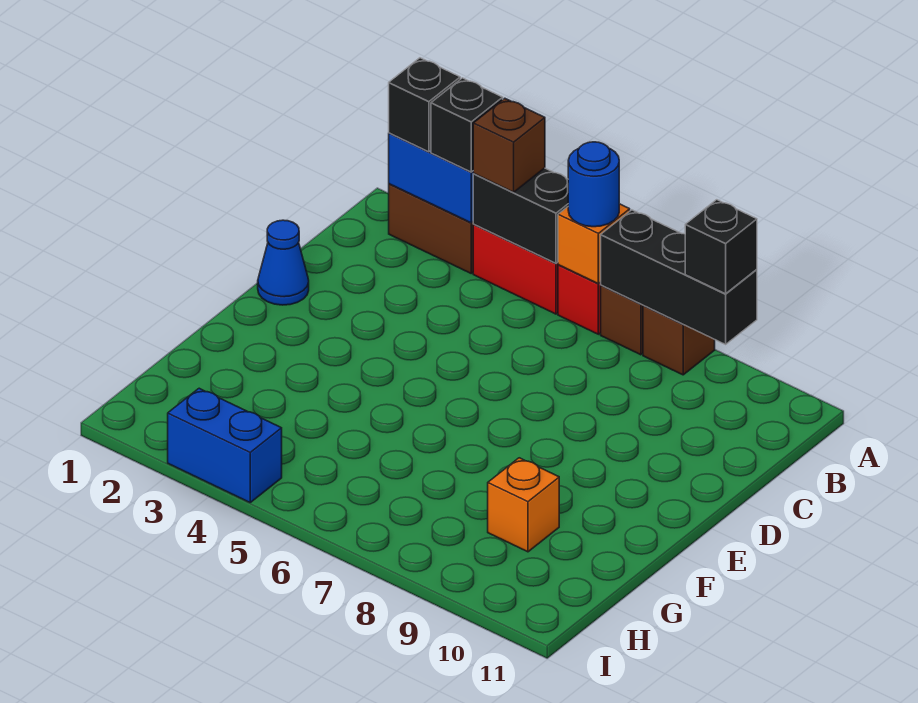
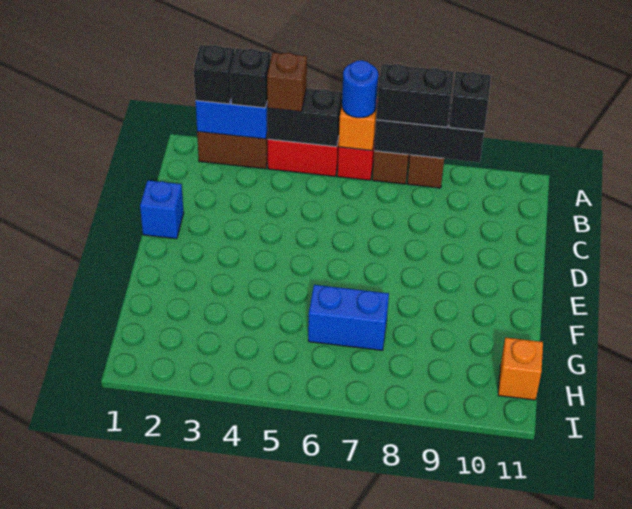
none -> black brick A7:A8 level 3
blue cone D1 level 1 -> blue brick D1 level 1
orange brick G9 level 1 -> orange brick H11 level 1
blue brick I3:I4 level 1 -> blue brick G6:G7 level 1

